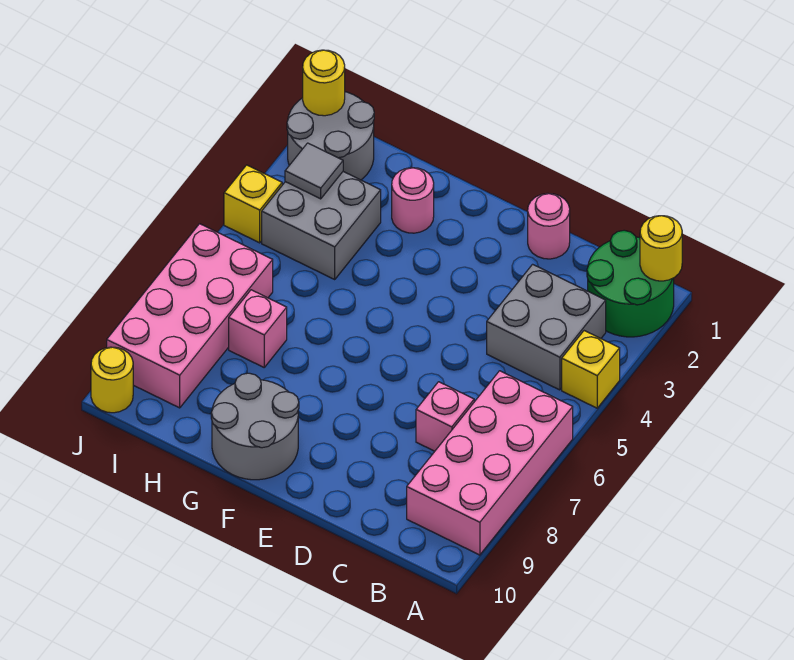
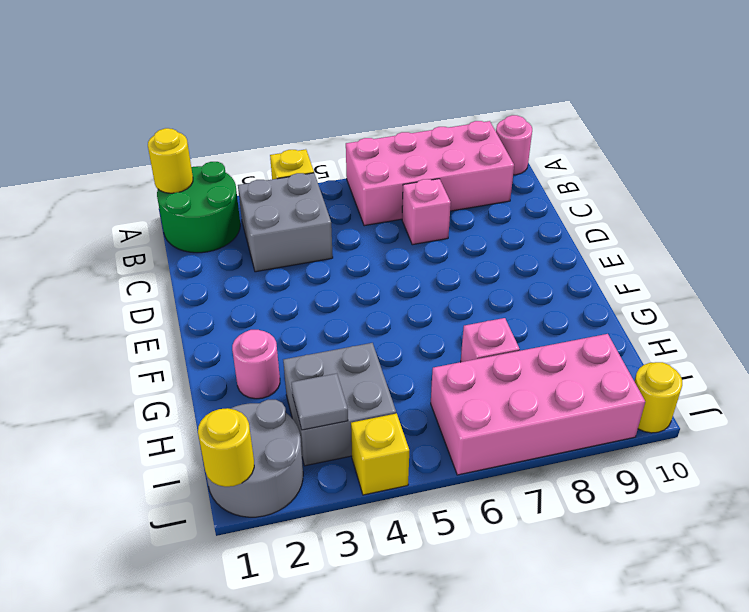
pink round brick D1 level 1 -> pink round brick A10 level 1
grey round brick F9:G10 level 1 -> none

